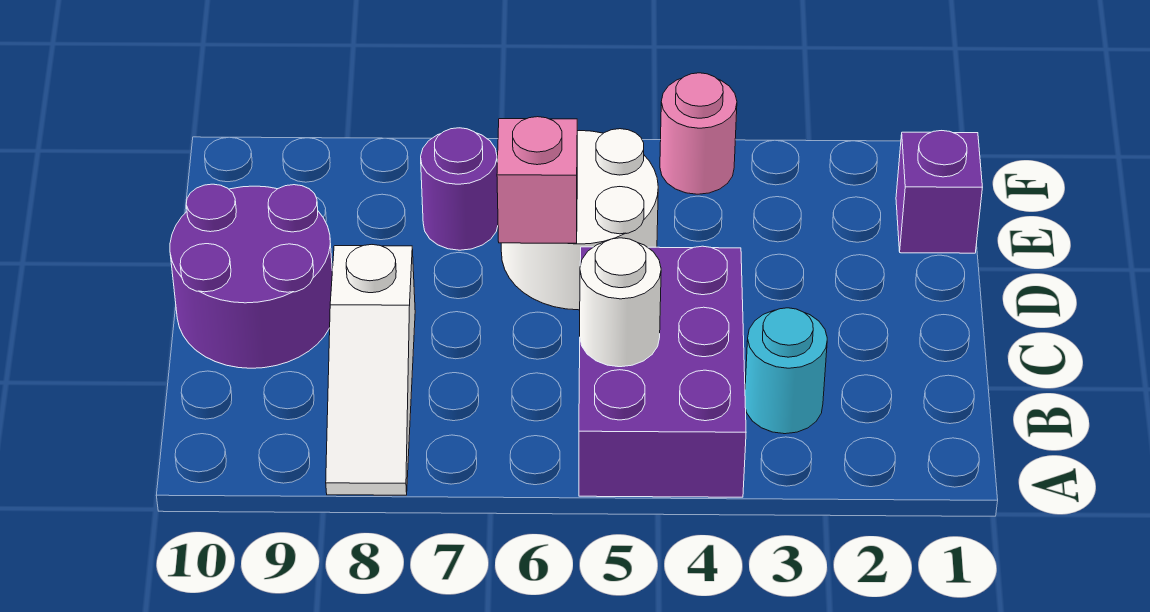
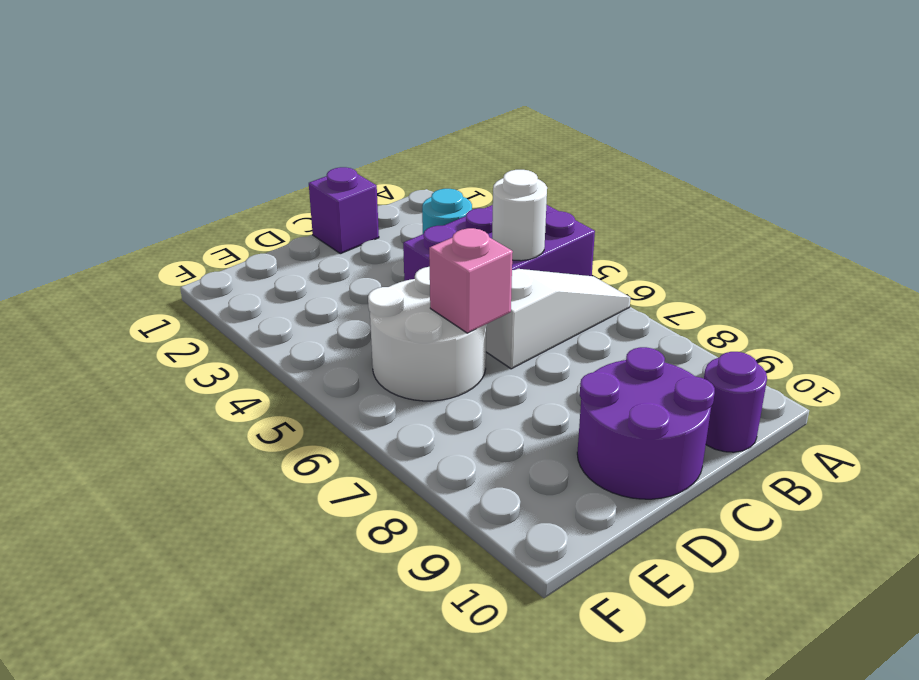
white slope A8:C8 level 1 top C -> white slope A6:C6 level 1 top C
purple brick E1 level 1 -> purple brick C1 level 1
purple round brick E7 level 1 -> purple round brick B10 level 1
pink round brick F4 level 1 -> none

